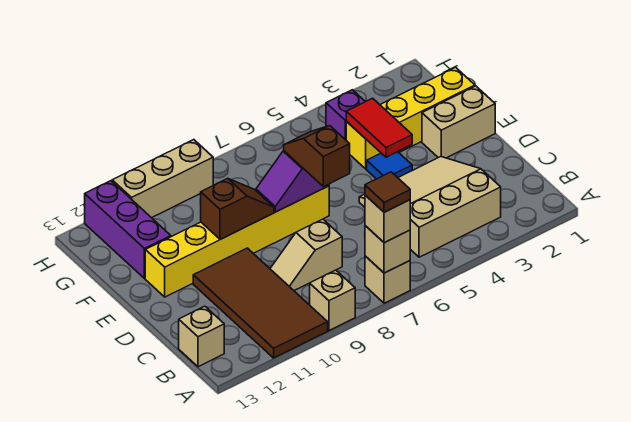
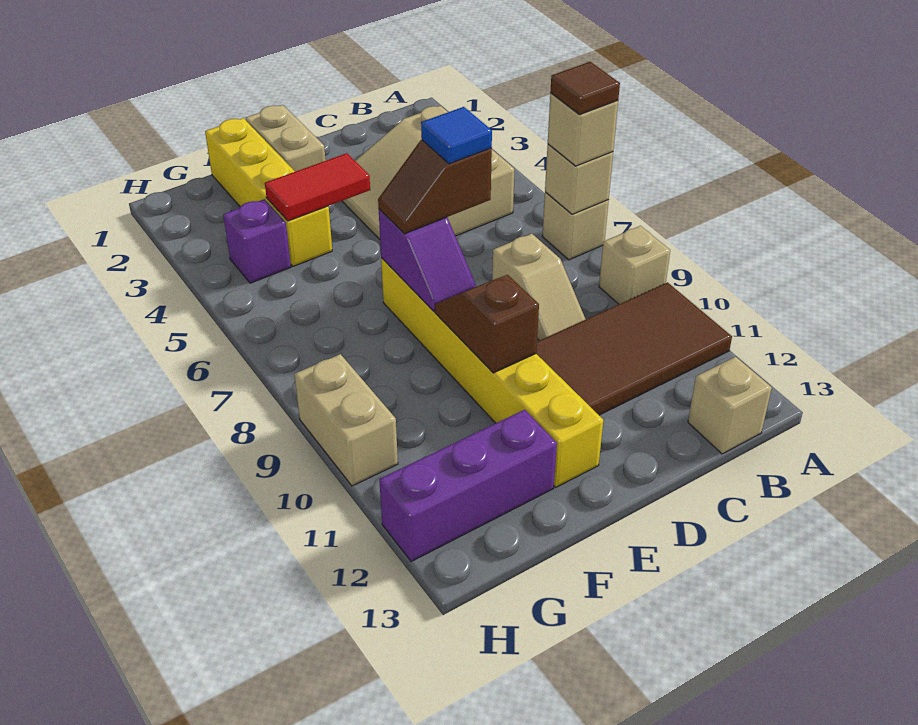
blue tile E4 level 1 -> blue tile D7 level 4
tan brick H9:H11 level 1 -> tan brick H9:H10 level 1

